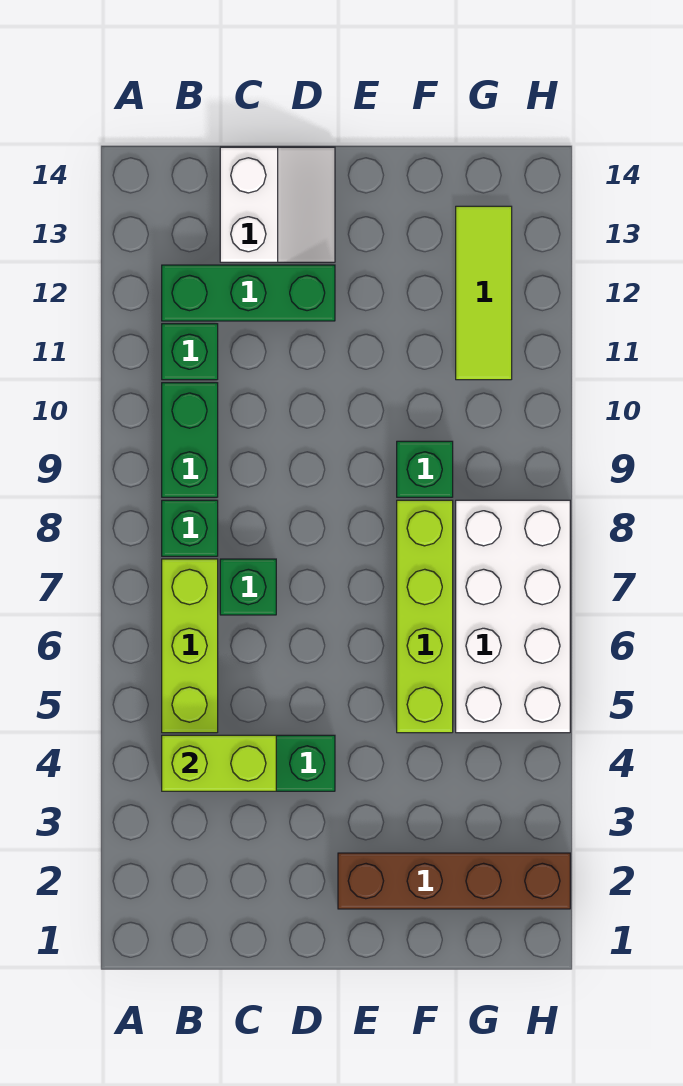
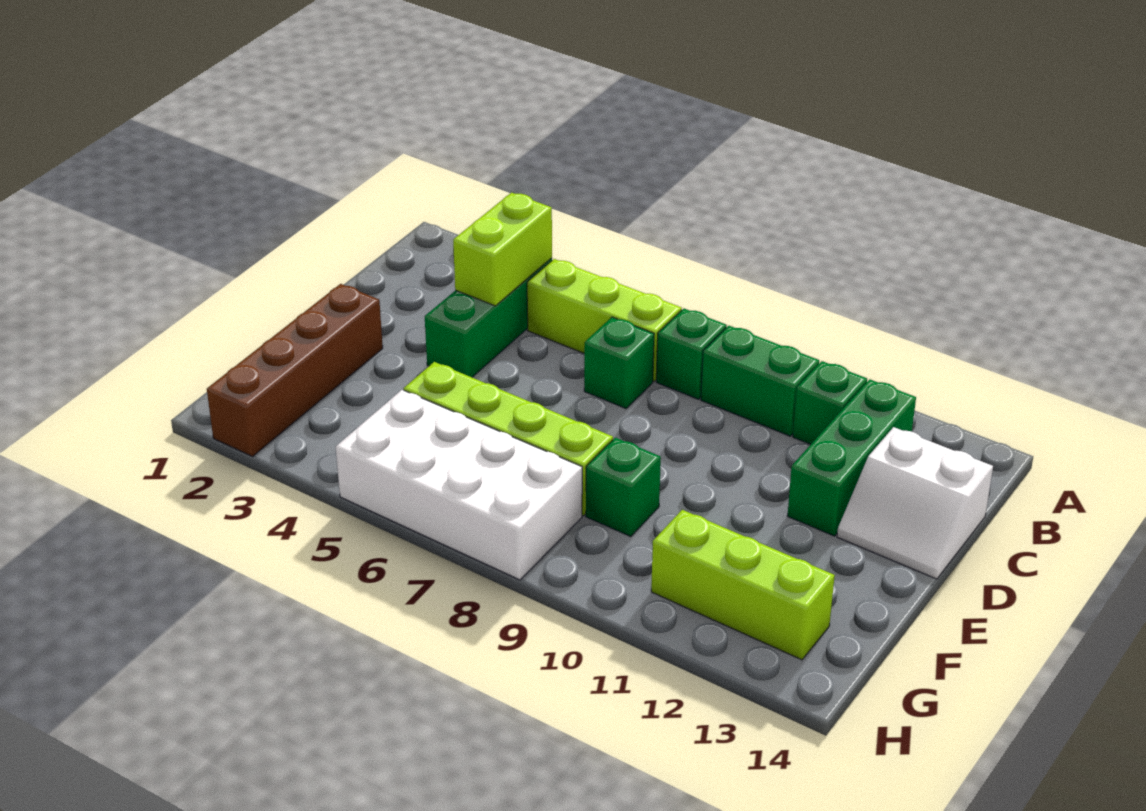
lime tile G11:G13 level 1 -> lime brick G11:G13 level 1

